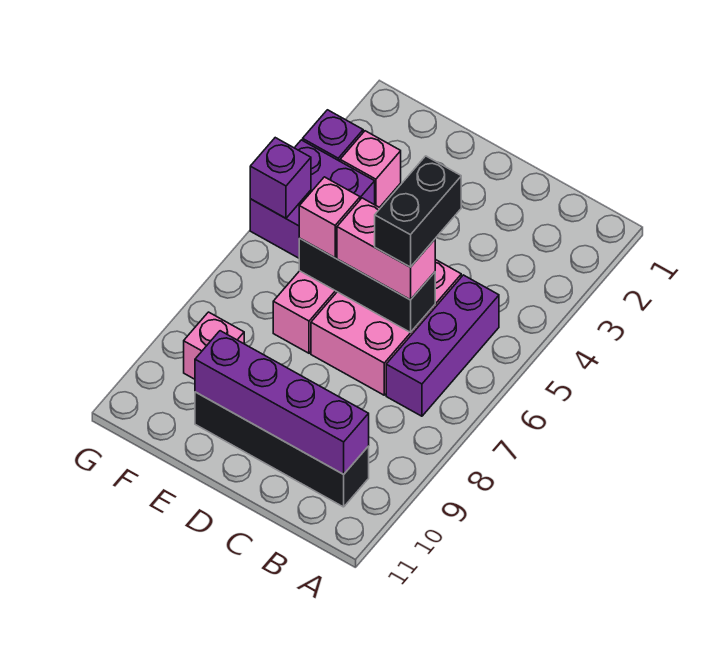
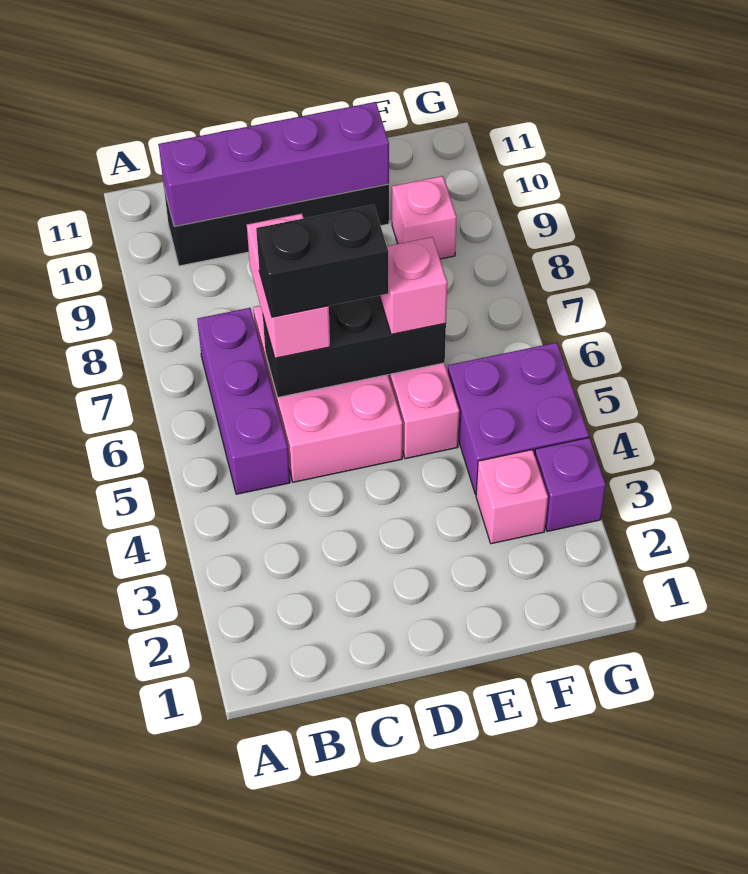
black brick C5:C6 level 4 -> black brick C6:D6 level 4
pink brick C6:D6 level 3 -> pink brick C6:C7 level 3
purple brick G5 level 2 -> none

